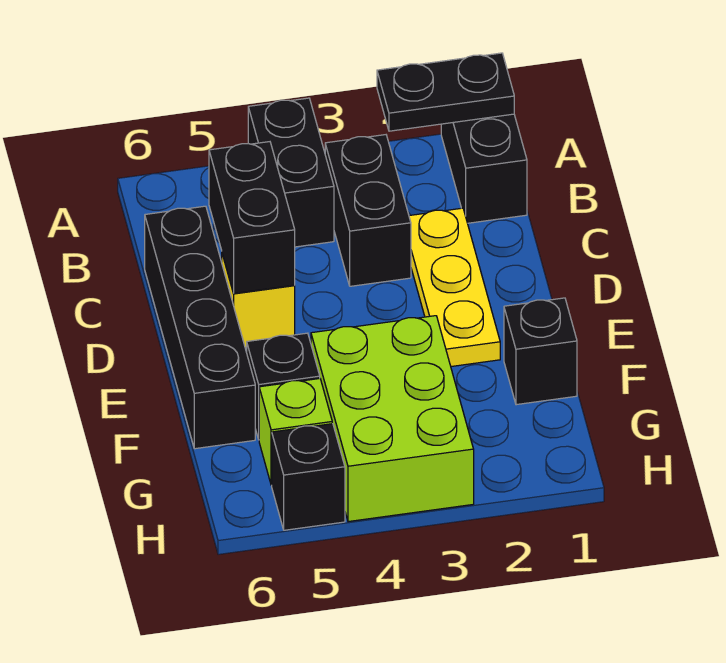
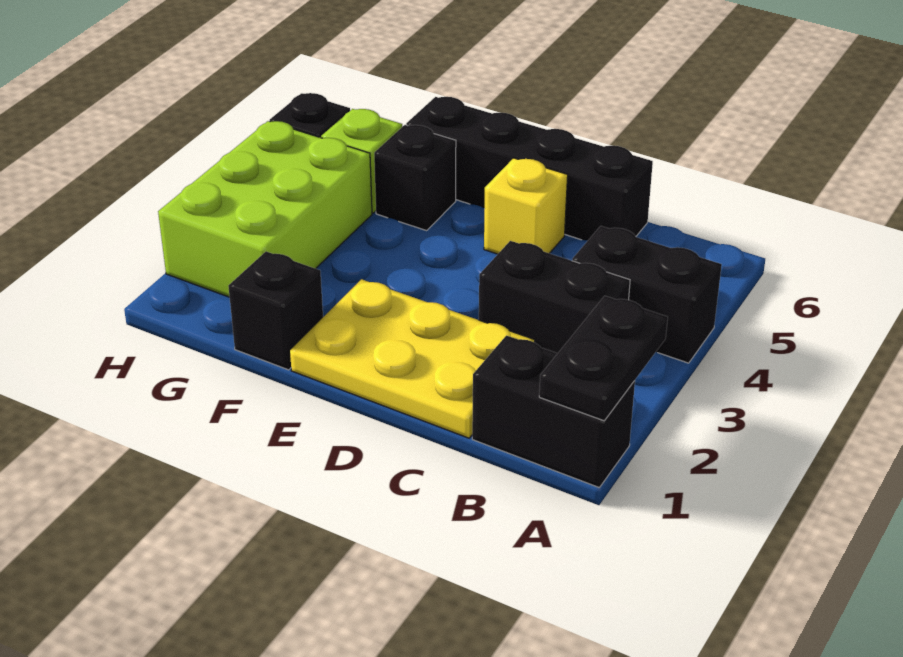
yellow plate C2:E2 level 1 -> yellow plate C1:E2 level 1
black brick C5:D5 level 2 -> none
lime brick F3:H4 level 1 -> lime brick G2:H4 level 1

